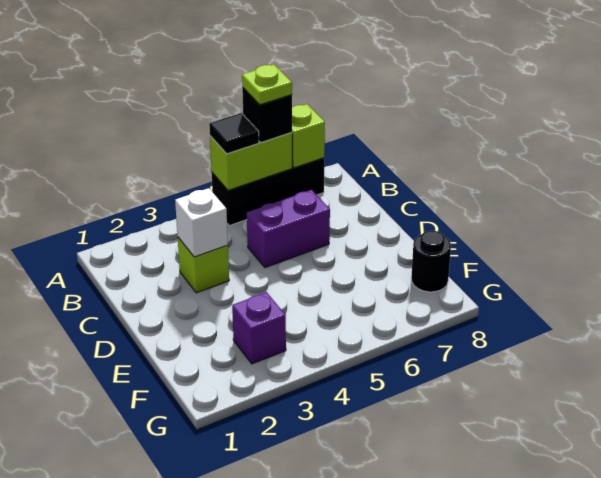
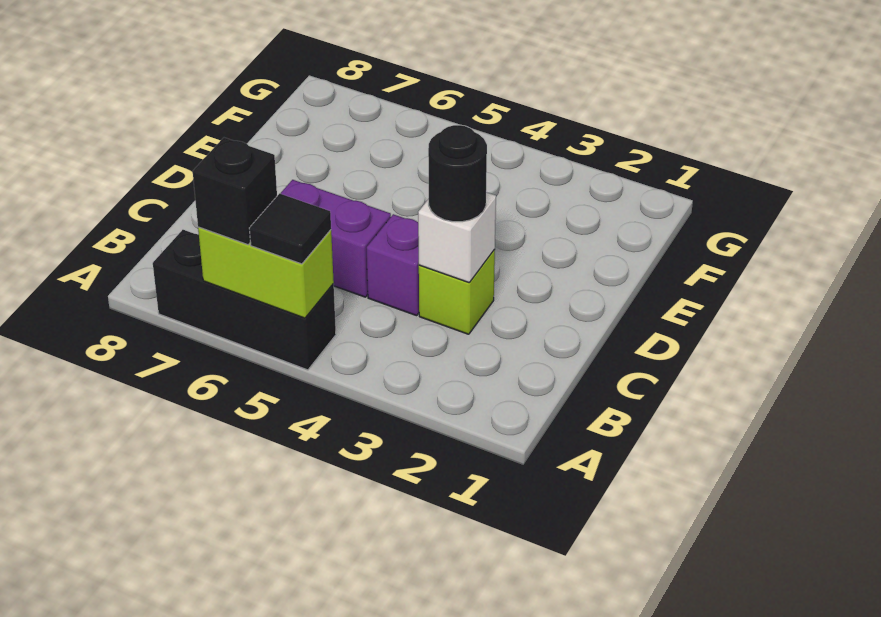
lime plate A6 level 4 -> none
lime brick A7 level 2 -> none
purple brick F3 level 1 -> purple brick C4 level 1
black round brick F8 level 1 -> black round brick C3 level 3

